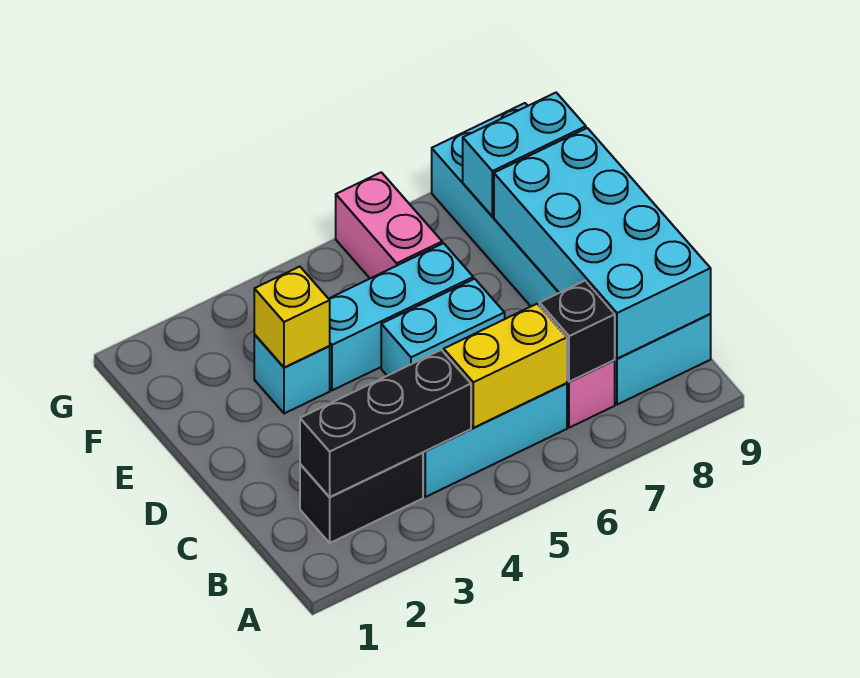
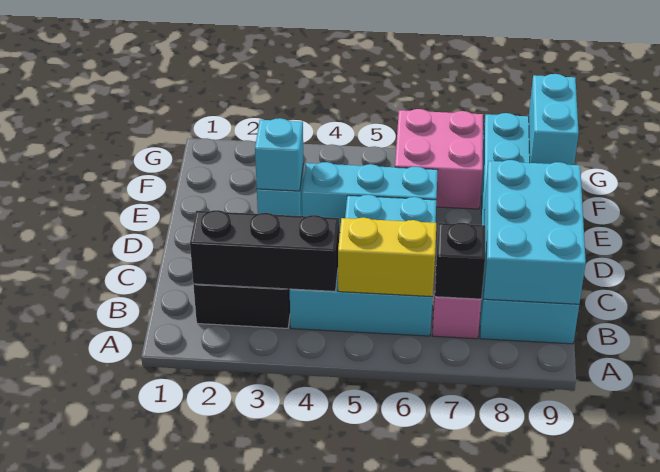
cyan brick B8:E9 level 2 -> cyan brick B8:D9 level 2
yellow brick E3 level 2 -> cyan brick E3 level 2
pink brick F6:G6 level 1 -> pink brick F6:G7 level 1
cyan brick F8:F9 level 2 -> cyan brick F9:G9 level 2

